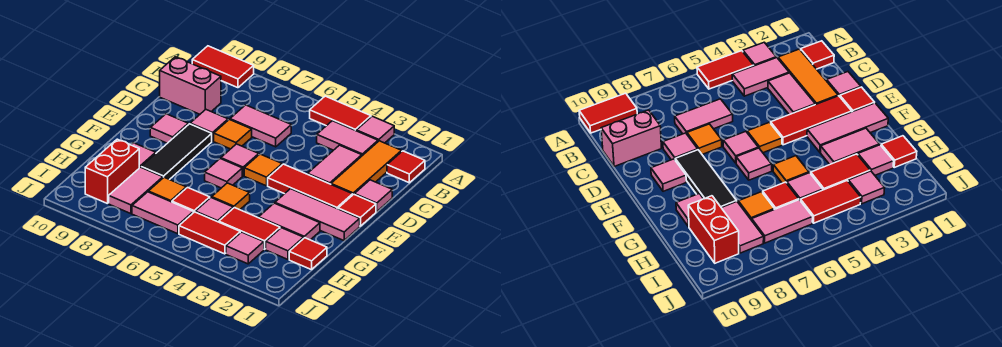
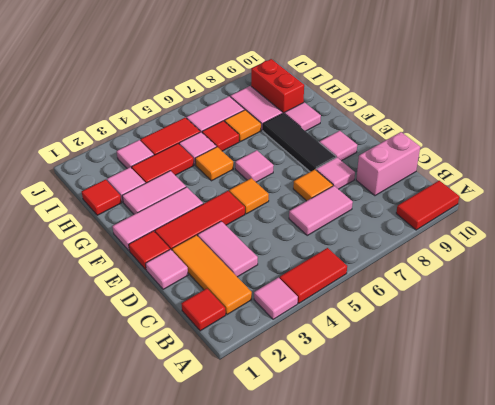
pink tile B3:B4 level 1 -> none
pink tile E6 level 1 -> none

